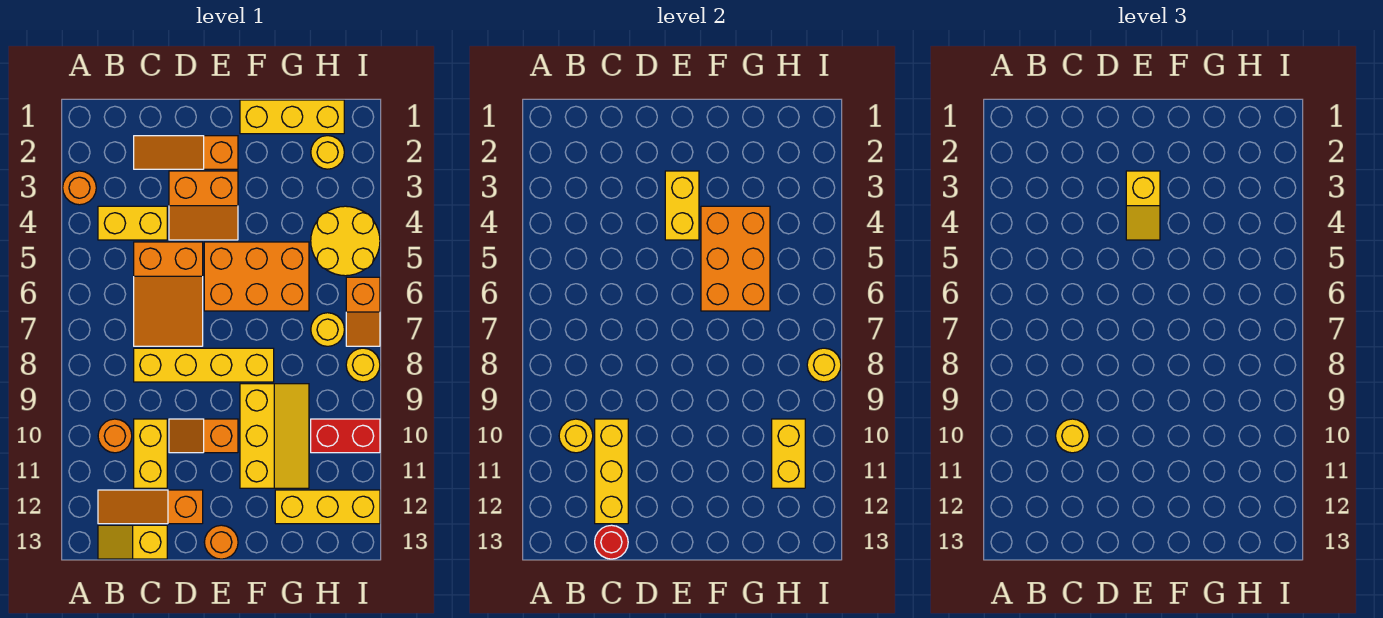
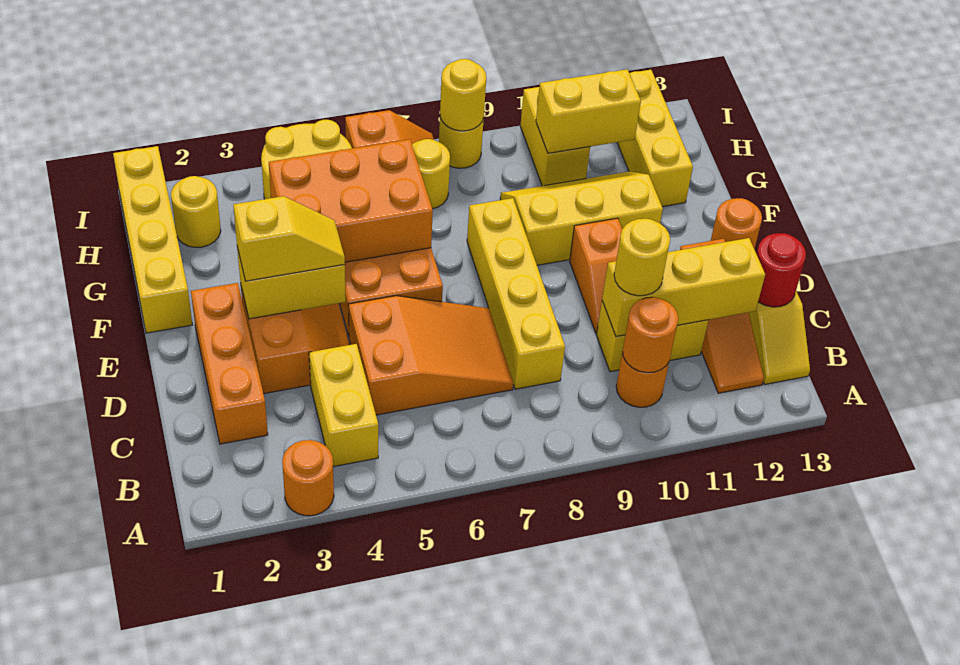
yellow round brick B10 level 2 -> orange round brick B10 level 2
orange slope C2:E2 level 1 top E -> orange brick C2:E2 level 1
yellow brick F1:H1 level 1 -> yellow brick F1:I1 level 1
red brick H10:I10 level 1 -> yellow brick H10:I10 level 1

